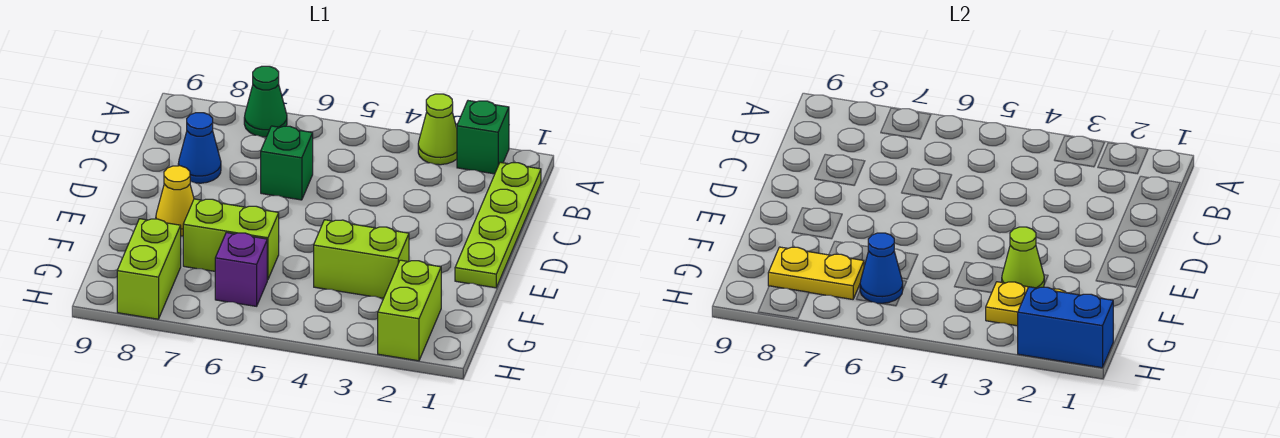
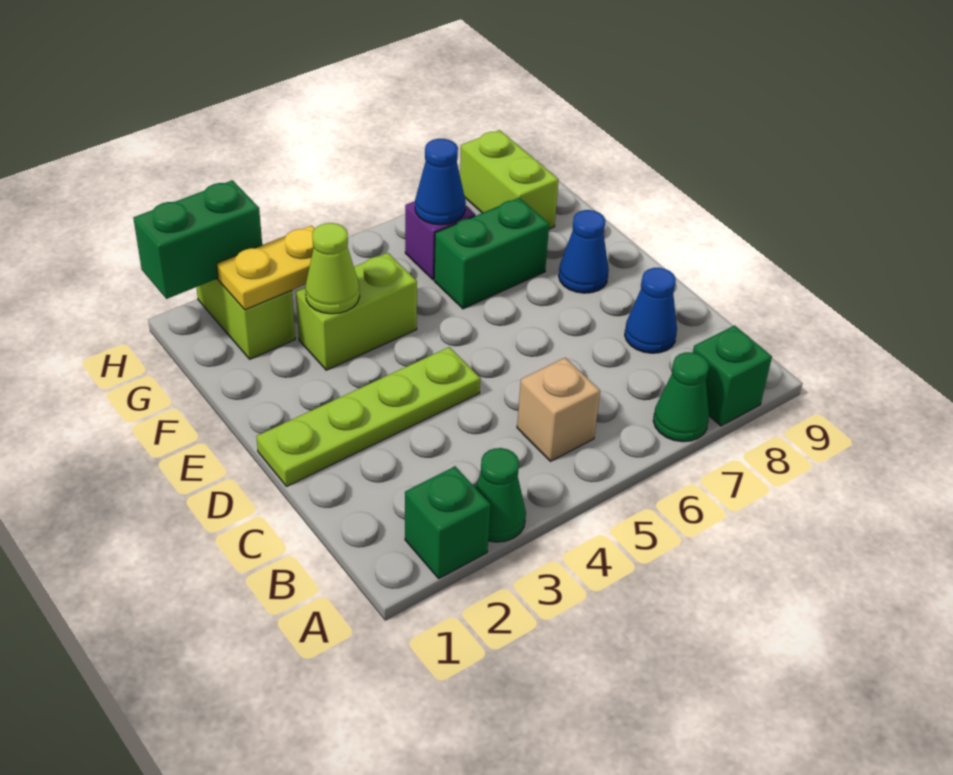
lime cone A3 level 1 -> green cone A3 level 1
lime plate B1:E1 level 1 -> lime plate D1:D4 level 1
none -> tan brick B5 level 1
green brick C6 level 1 -> green brick A8 level 1
yellow cone E8 level 1 -> blue cone E8 level 1
lime brick F6:F7 level 1 -> green brick F6:F7 level 1
yellow plate G7:G8 level 2 -> none
blue brick H1:H2 level 2 -> green brick H1:H2 level 2

